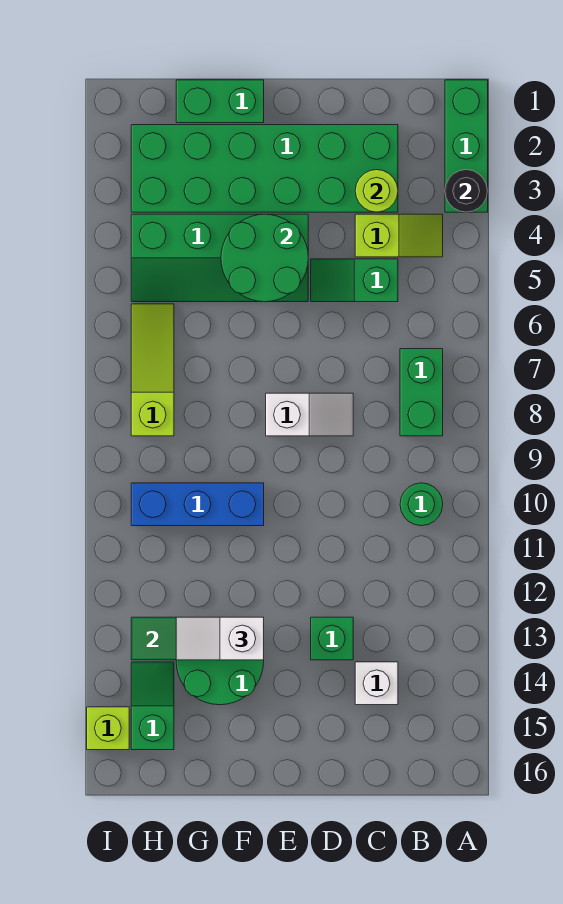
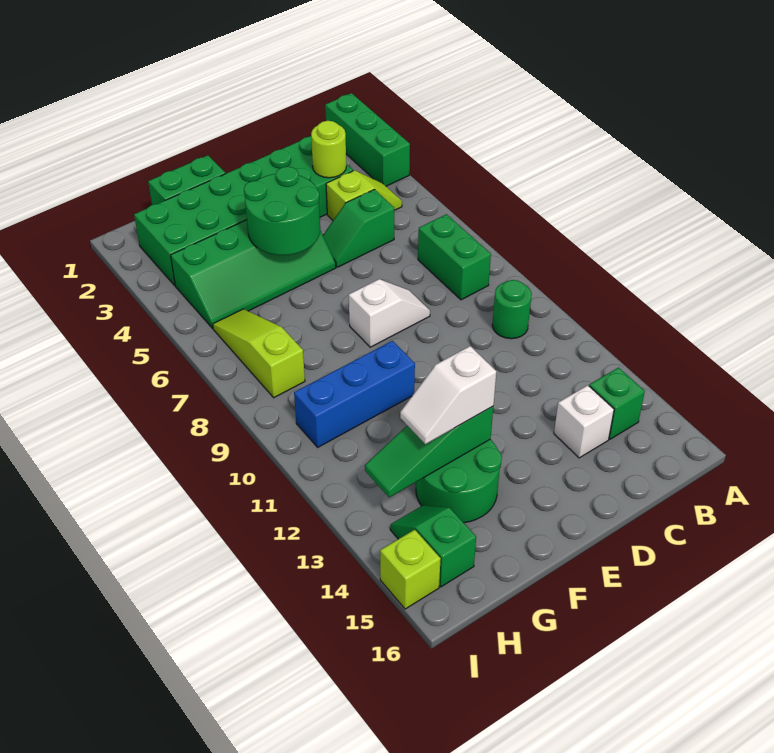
black round brick A3 level 2 -> none
green brick D13 level 1 -> green brick B14 level 1

